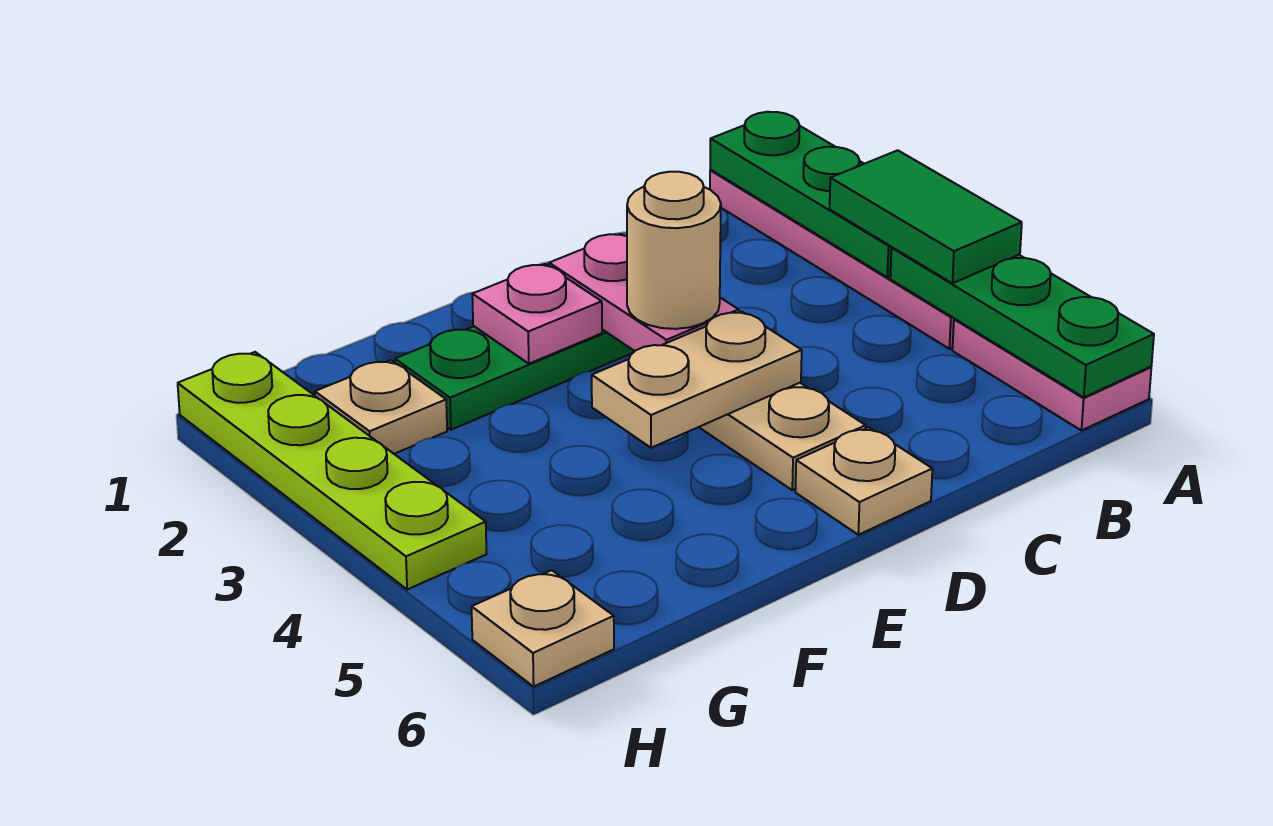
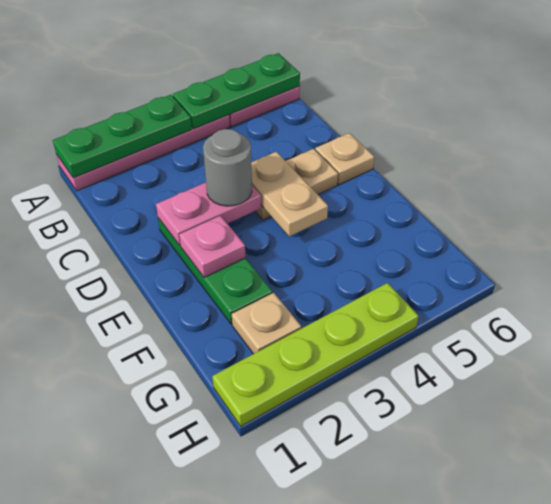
green tile A3:A4 level 3 -> none
tan round brick D3 level 3 -> grey round brick D3 level 3
tan plate H6 level 1 -> none

